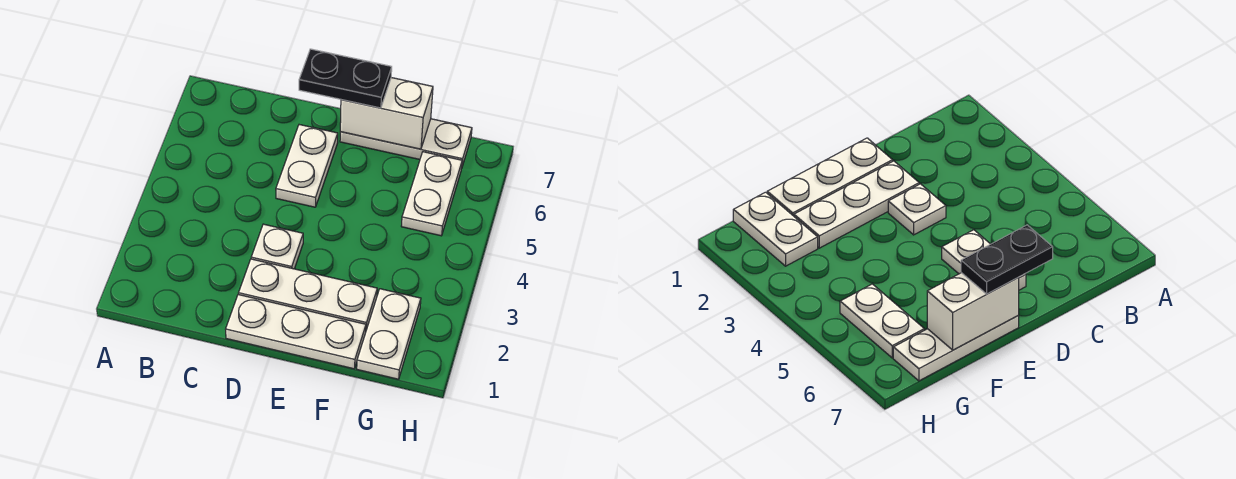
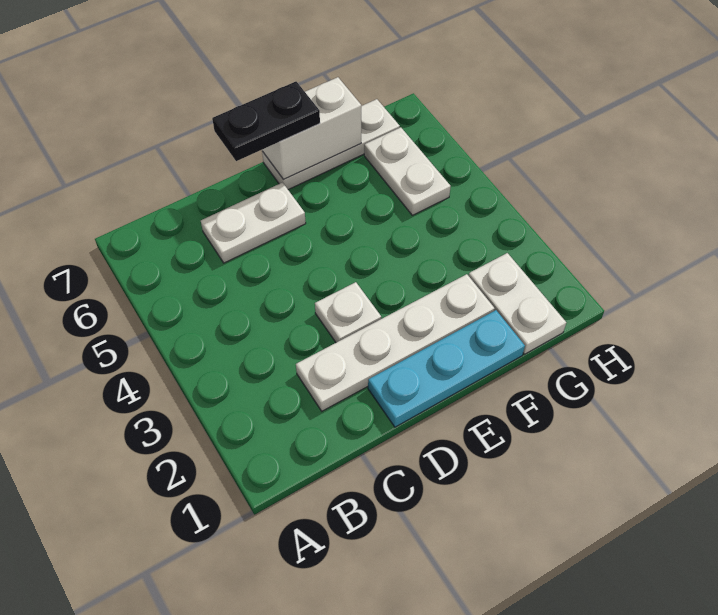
white plate D1:F1 level 1 -> cyan plate D1:F1 level 1
white plate D2:F2 level 1 -> white plate C2:F2 level 1
white plate D5:D6 level 1 -> white plate C6:D6 level 1

